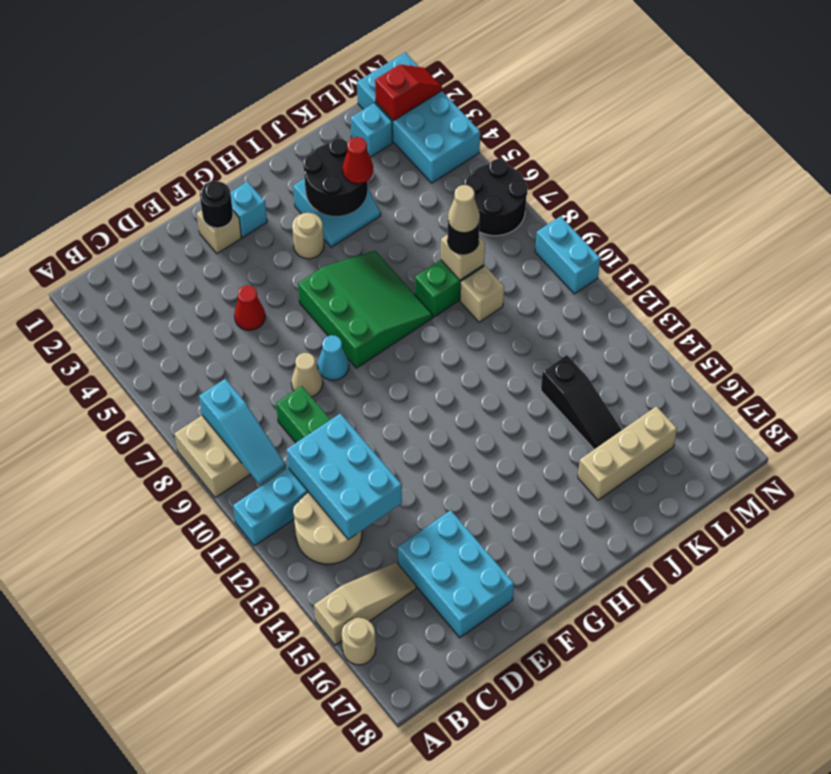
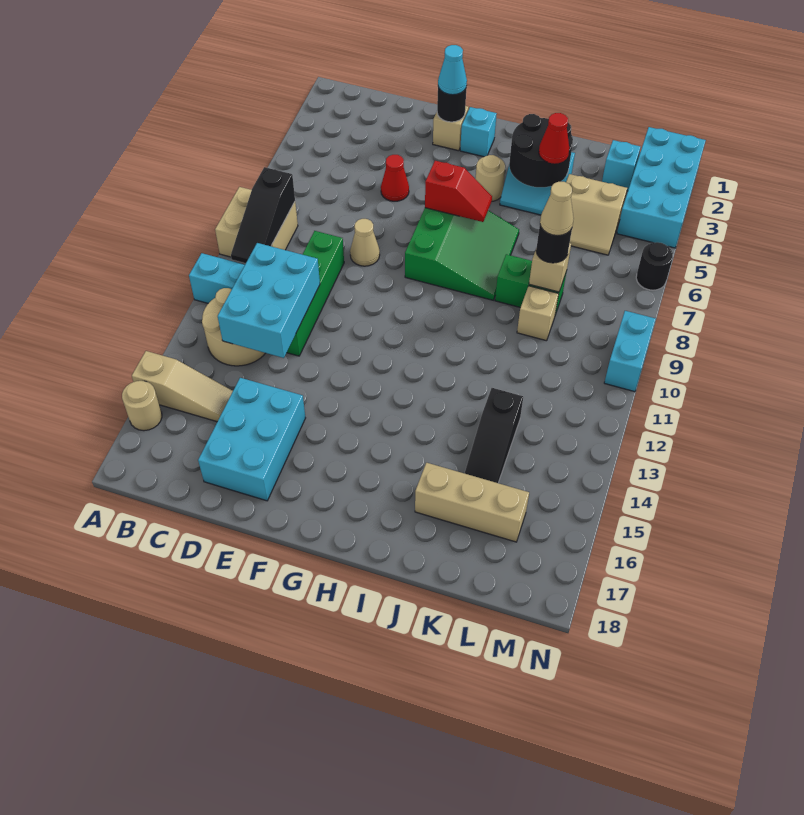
cyan slope B8:B10 level 2 top 8 -> black slope B8:B10 level 2 top 8
cyan cone F8 level 1 -> cyan cone F2 level 3
none -> tan slope K4:L5 level 1 top 4
red slope M2:N2 level 2 top M -> red slope G6:H6 level 2 top G
black round brick M6:N7 level 1 -> black round brick N6 level 1

